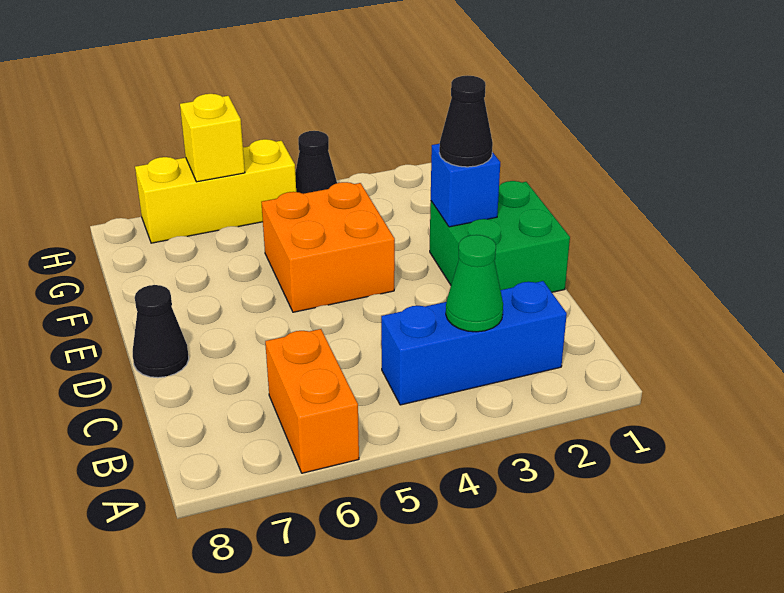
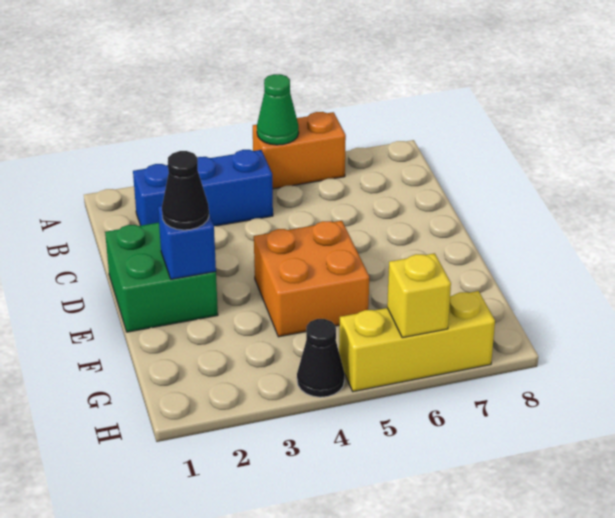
orange brick A6:B6 level 1 -> orange brick A5:A6 level 1
green cone B3 level 2 -> green cone A5 level 2
black cone D8 level 1 -> none

